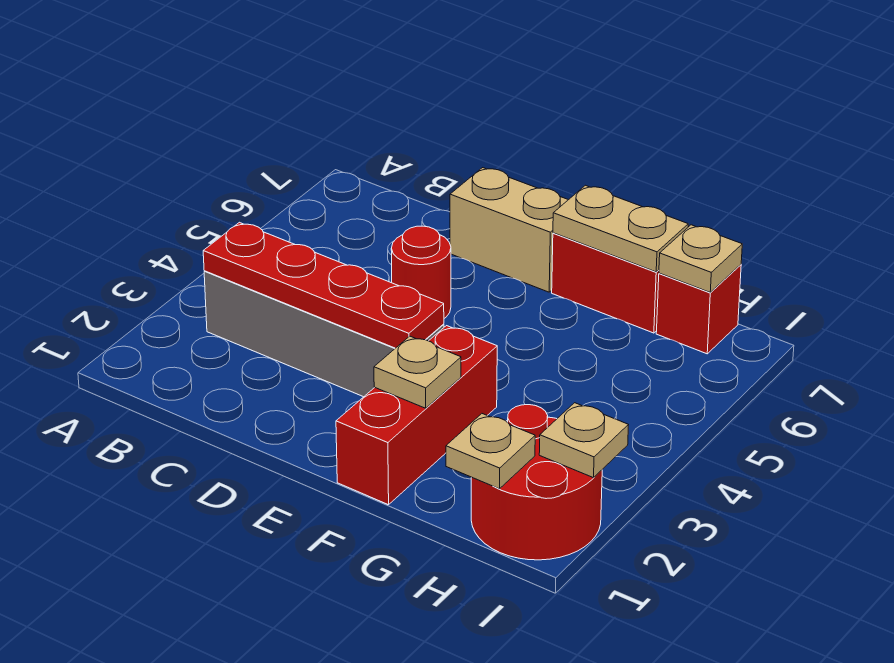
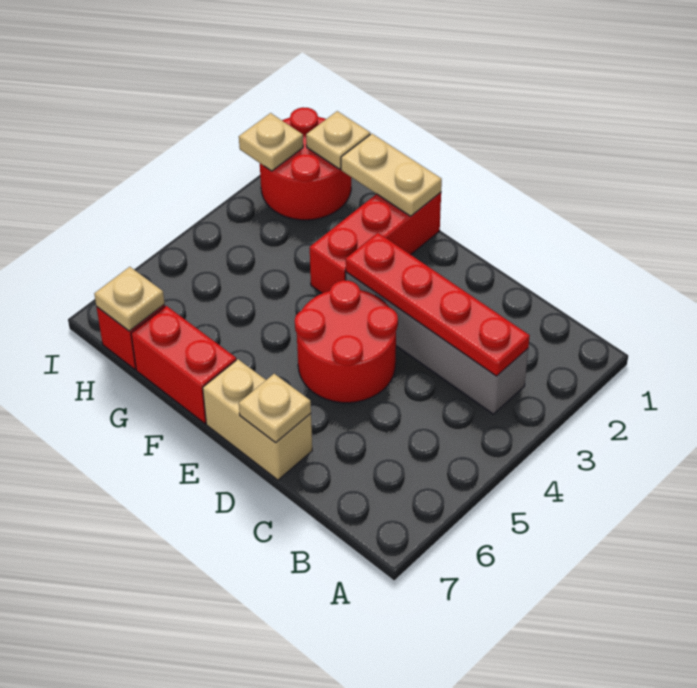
red round brick D5 level 1 -> red round brick D4:E5 level 1
tan plate F2 level 2 -> tan plate D7 level 2
tan plate F7:G7 level 2 -> tan plate F1:G1 level 2

